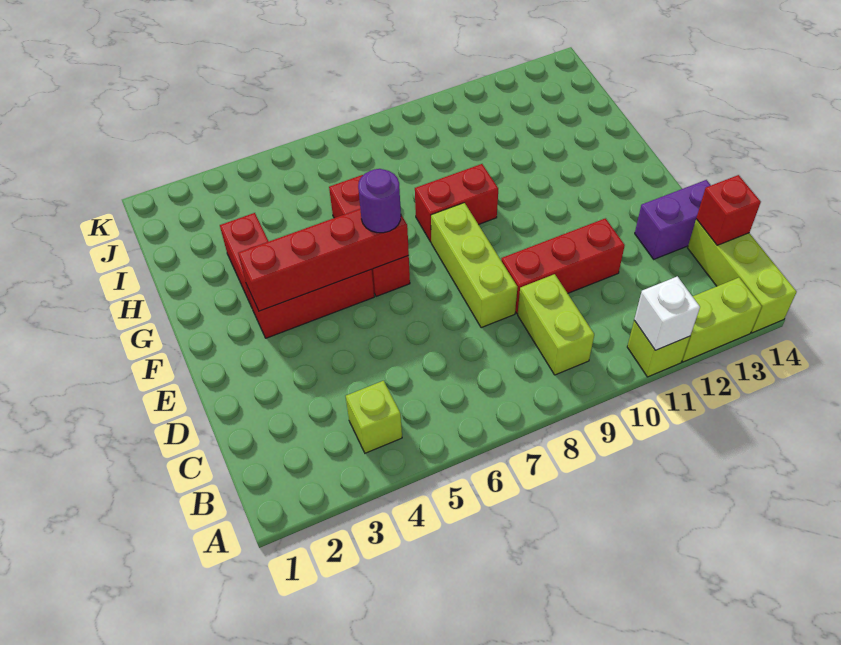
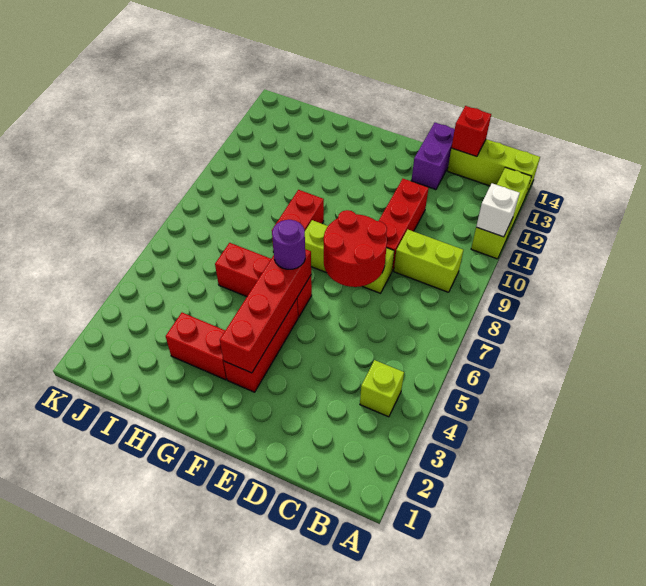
none -> red round brick D7:E8 level 2

